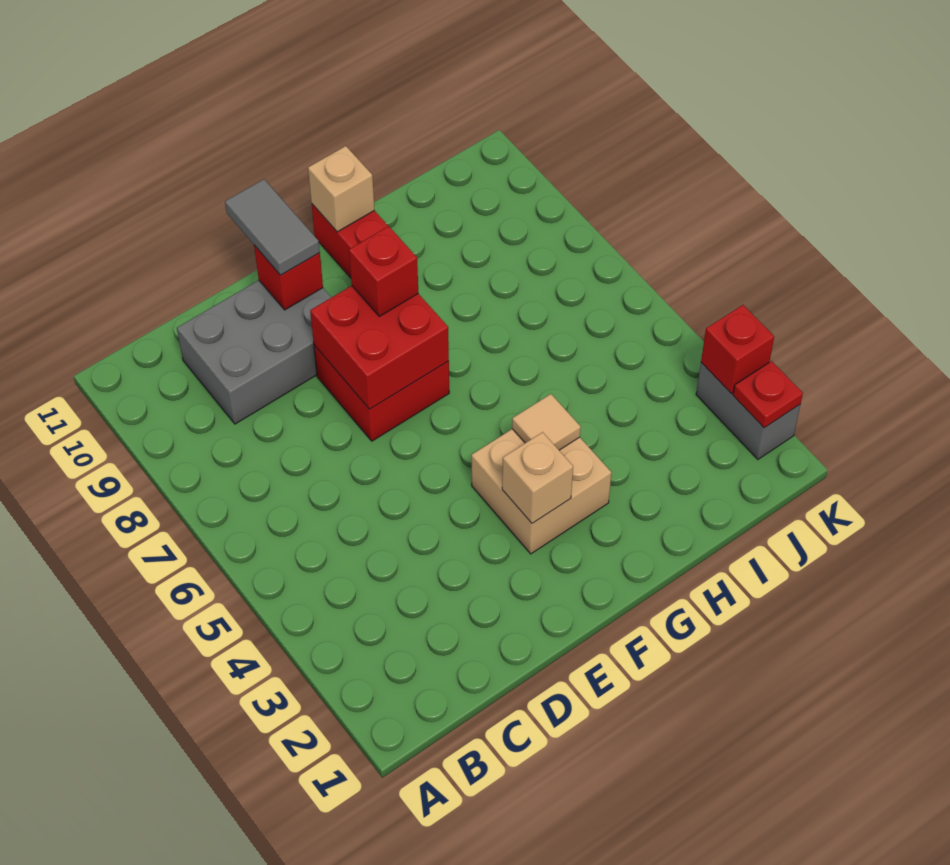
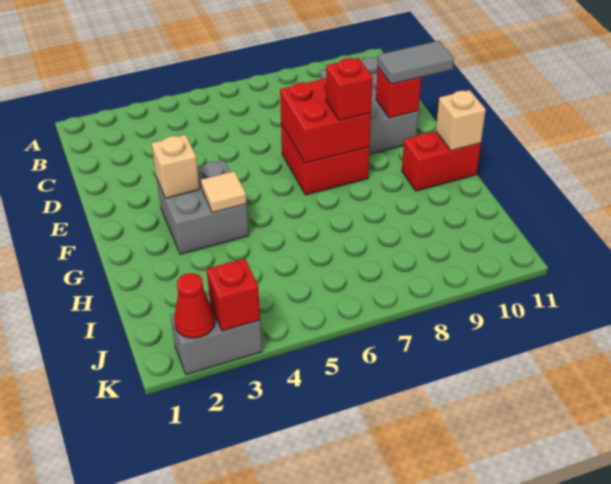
tan brick F3:G4 level 1 -> grey brick F3:G4 level 1
red plate K2 level 2 -> red cone K2 level 2

